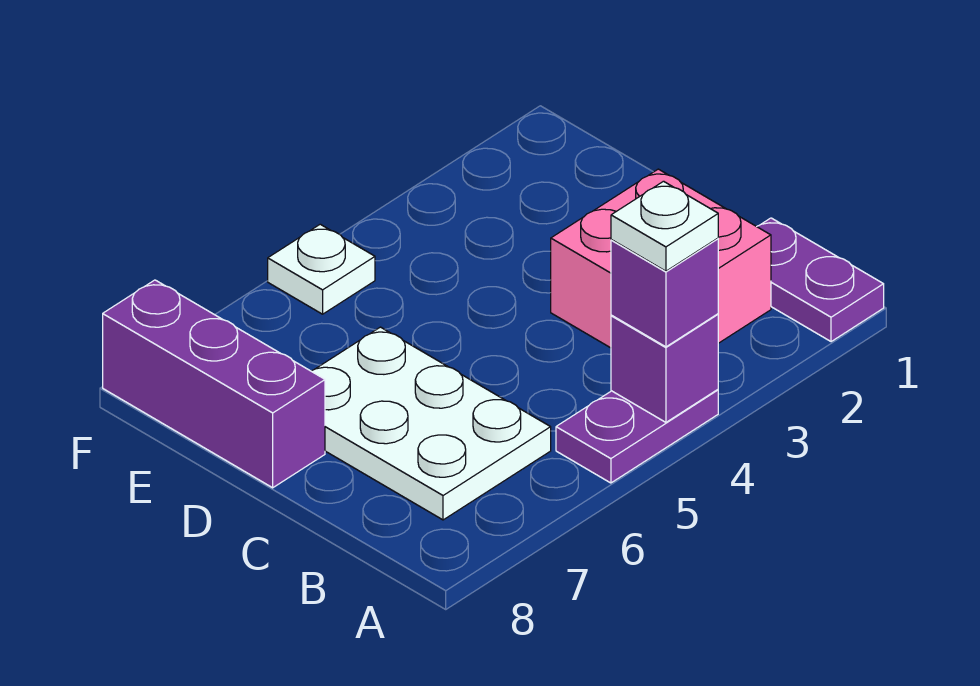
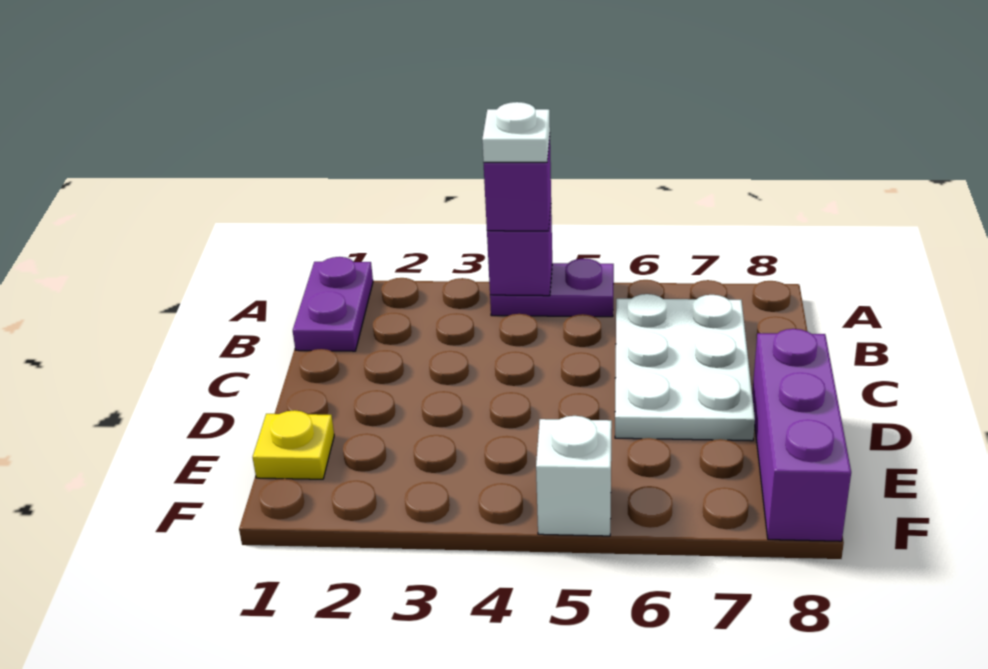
pink brick B2:C3 level 1 -> none
none -> yellow plate E1 level 1
white plate F5 level 1 -> white brick F5 level 1

